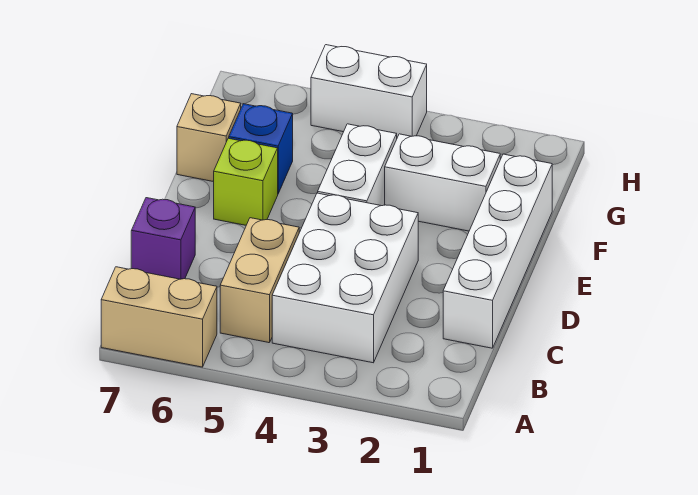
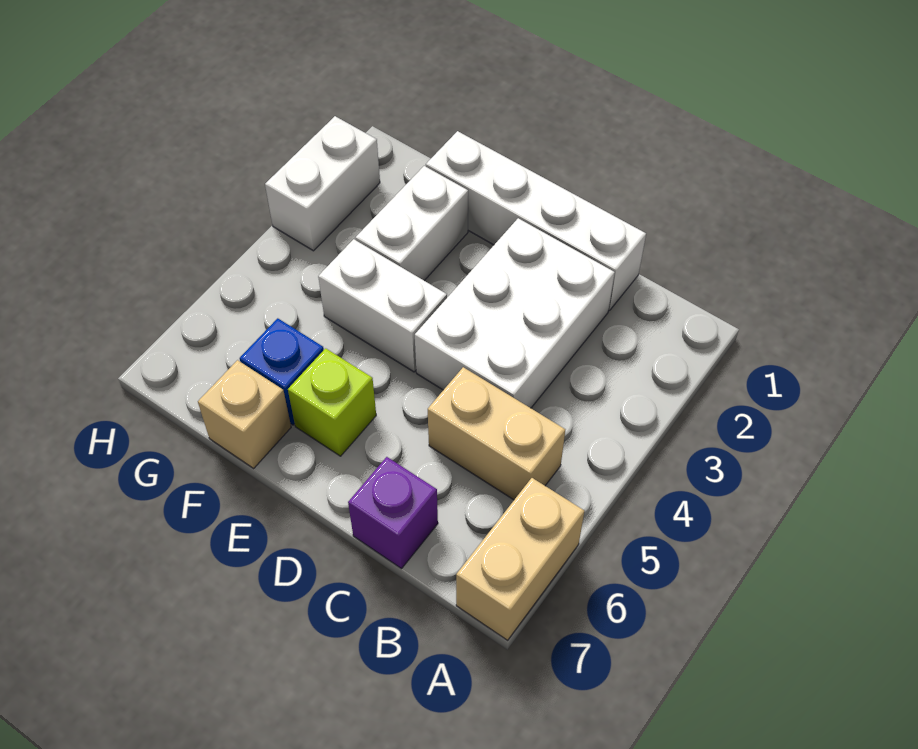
white brick B3:D4 level 1 -> white brick C2:D4 level 1
white brick H4:H5 level 1 -> white brick H2:H3 level 1

